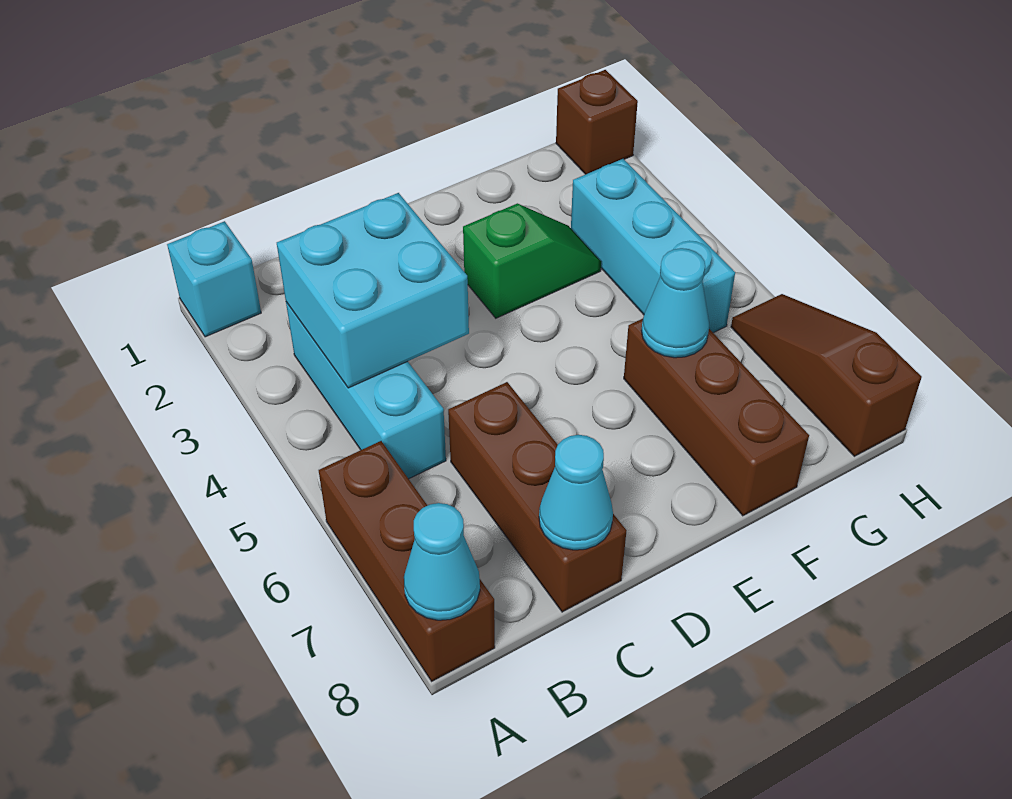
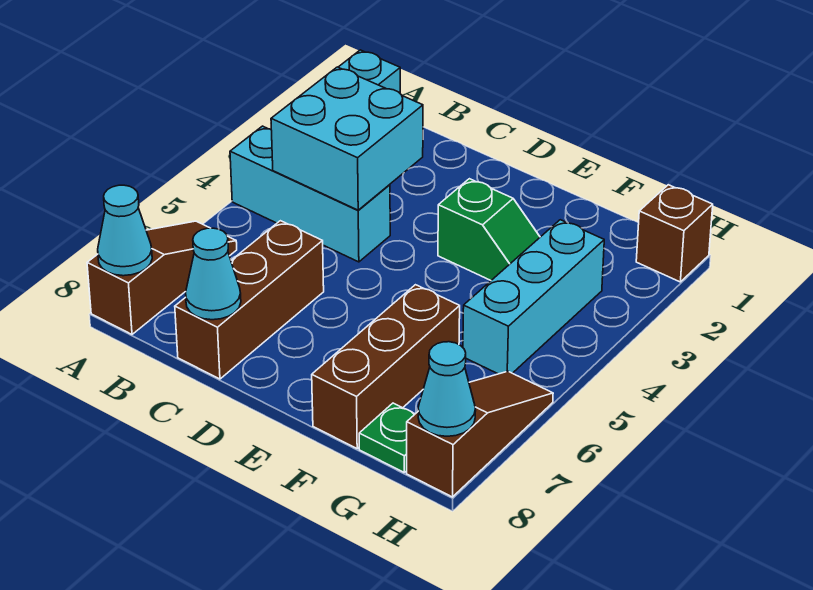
brown brick A6:A8 level 1 -> brown slope A6:A8 level 1 top 8
cyan brick B3:B5 level 1 -> cyan brick A4:C4 level 1
cyan cone F6 level 2 -> cyan cone H8 level 2
none -> green plate G8 level 1

